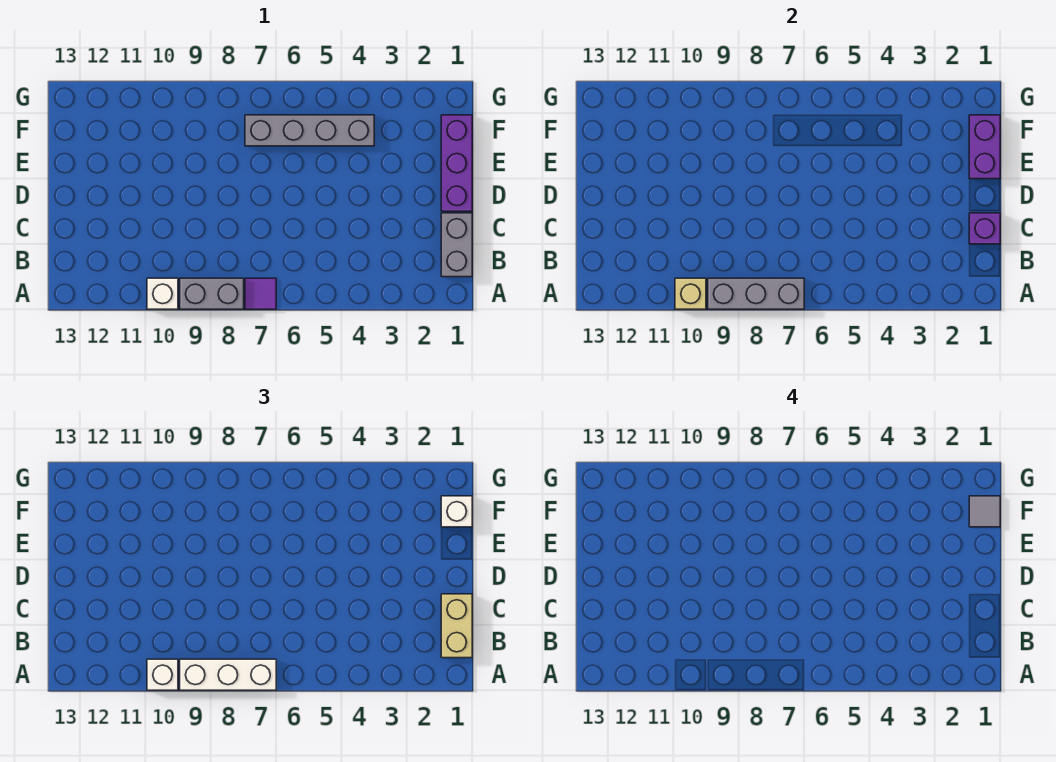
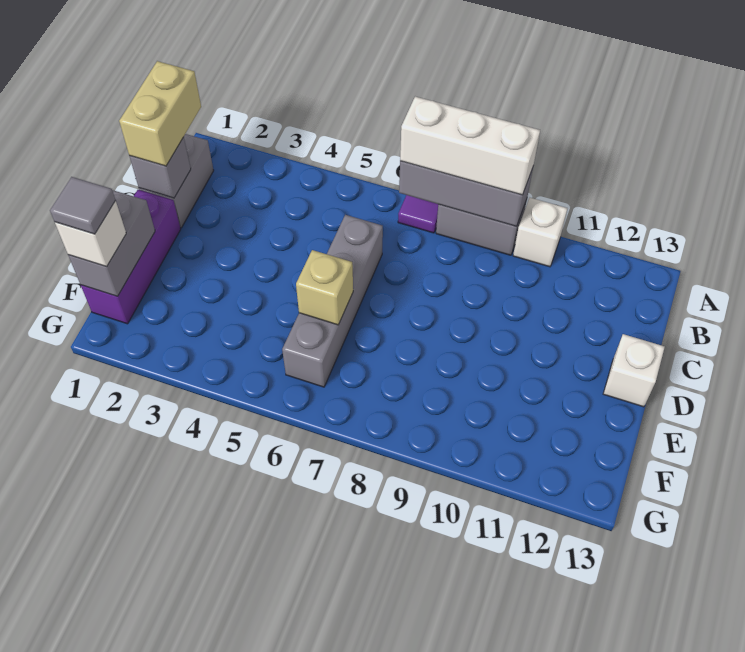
tan brick A10 level 2 -> tan brick E6 level 2
white brick A10 level 3 -> white brick D13 level 1
purple brick C1 level 2 -> grey brick C1 level 2
purple brick E1:F1 level 2 -> grey brick E1:F1 level 2
grey brick F4:F7 level 1 -> grey brick C6:F6 level 1

